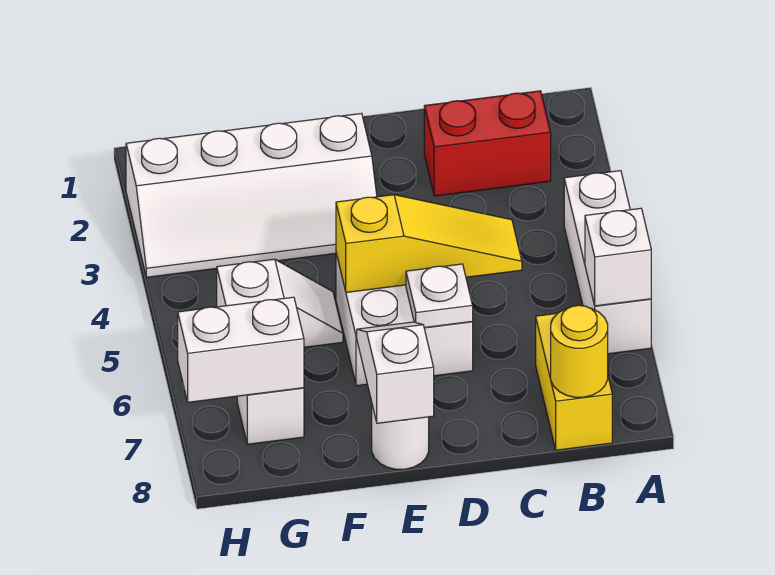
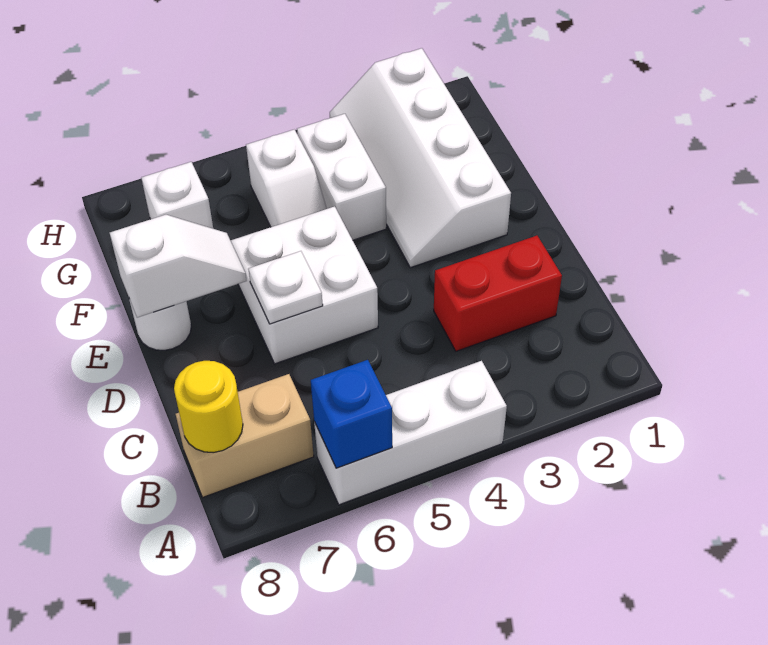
white brick A6 level 2 -> blue brick A6 level 2
red brick B2:C2 level 1 -> red brick C2:C3 level 1
yellow brick B7:B8 level 1 -> tan brick B7:B8 level 1
yellow slope C5:E5 level 2 top E -> none
white brick G7:H7 level 2 -> white brick F4:G4 level 1

